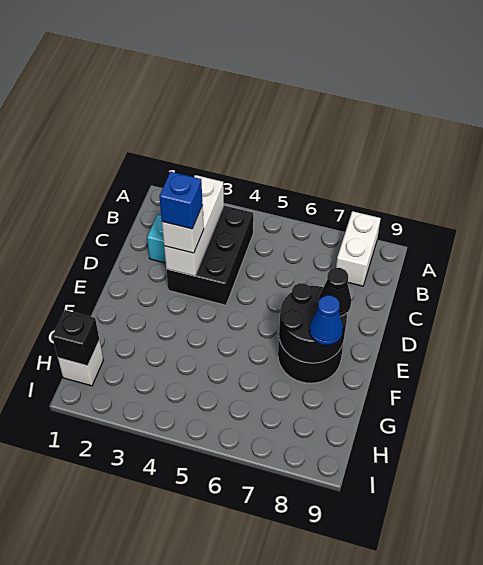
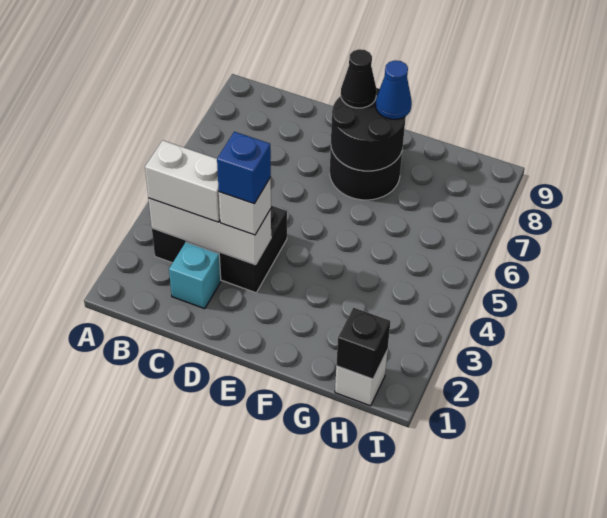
white brick A8:B8 level 1 -> white brick B3:C3 level 3

